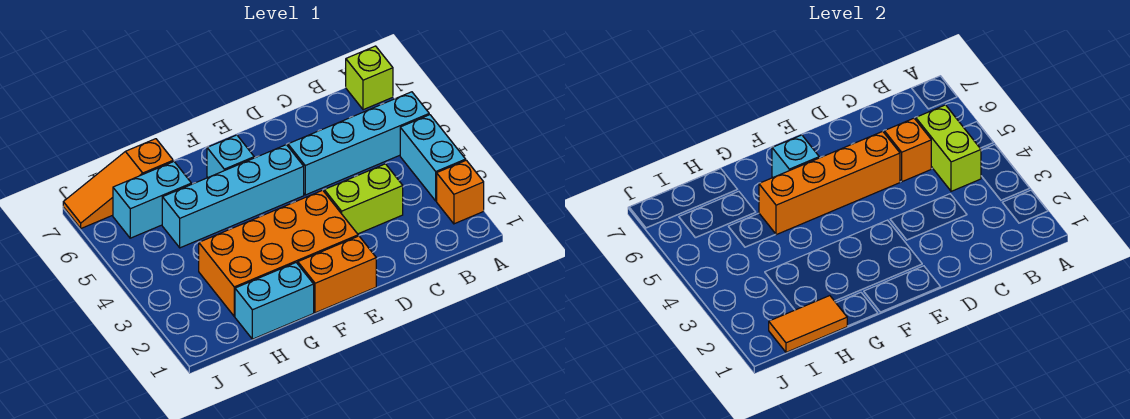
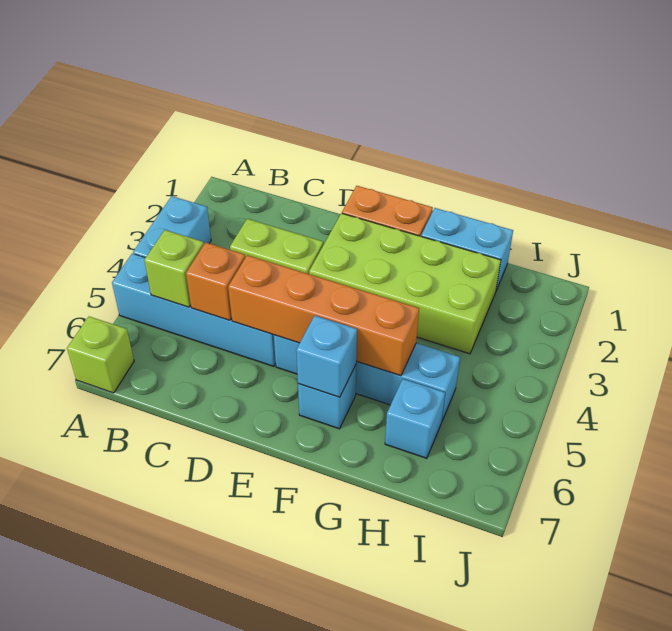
orange brick A2 level 1 -> none
lime brick B4:B5 level 2 -> lime brick B5 level 2
orange brick E2:H3 level 1 -> lime brick E2:H3 level 1
orange tile H1:I1 level 2 -> none
cyan brick H6:I6 level 1 -> cyan brick H6 level 1
orange slope H7:J7 level 1 top H -> none

